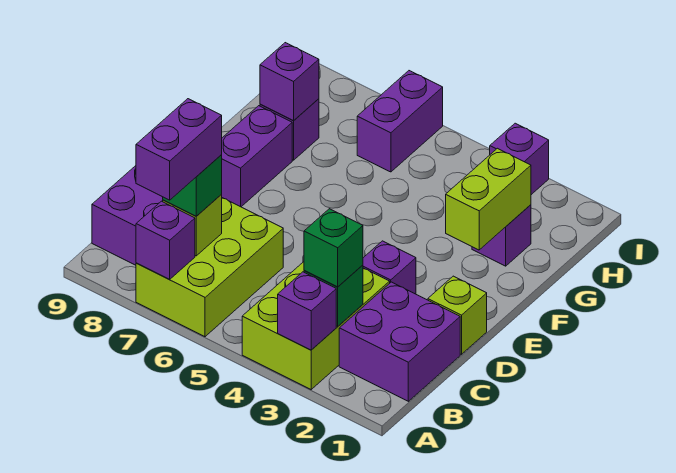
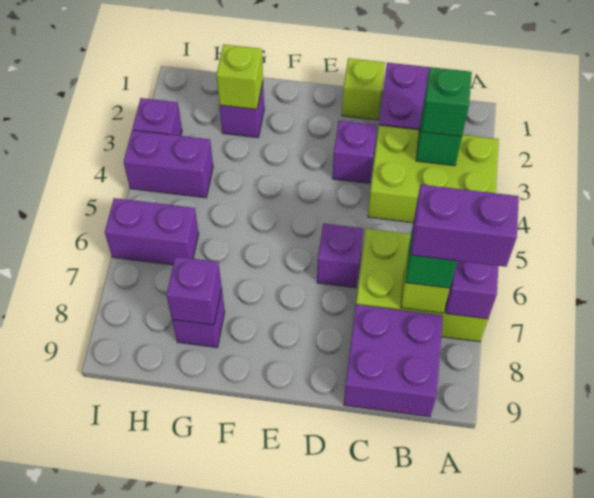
purple brick A3 level 2 -> purple brick D6 level 1
purple brick E8:F8 level 1 -> purple brick H4:I4 level 1
lime brick F2:G2 level 2 -> lime brick G2 level 2

